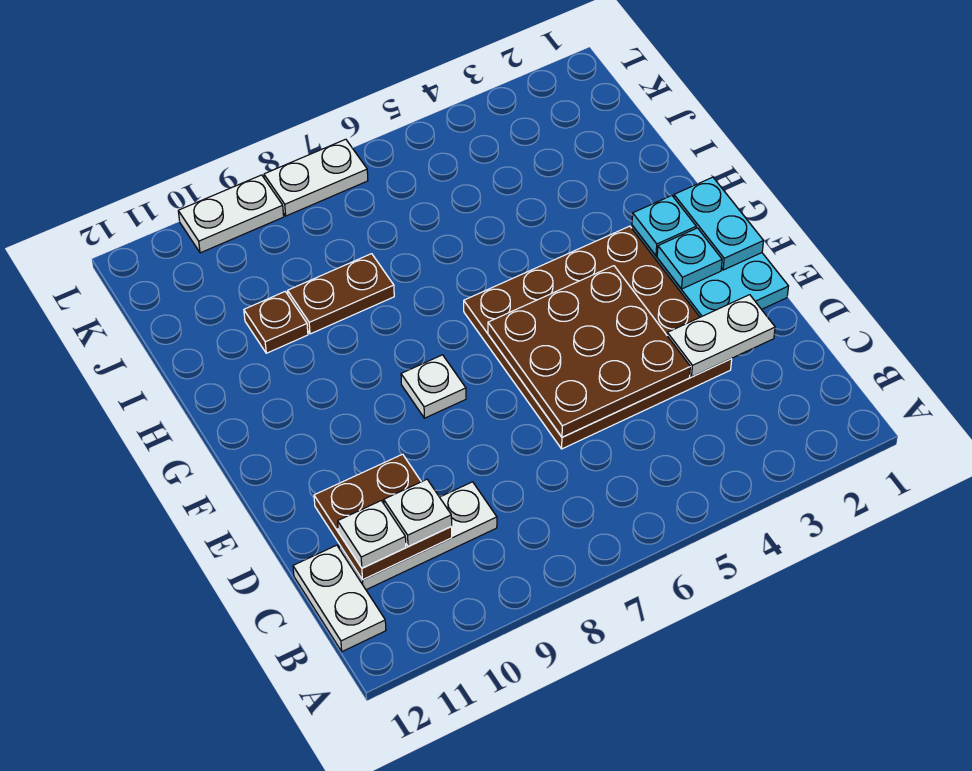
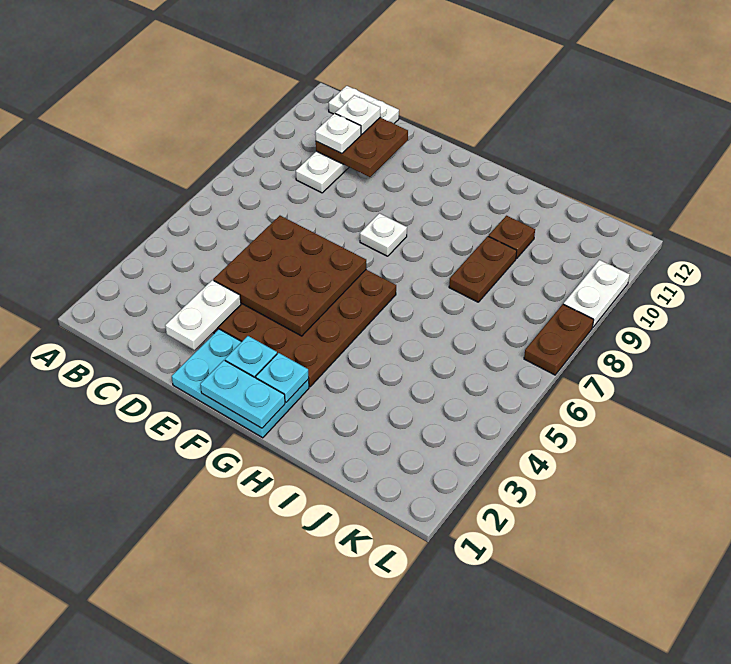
white plate L7:L8 level 1 -> brown plate L7:L8 level 1

